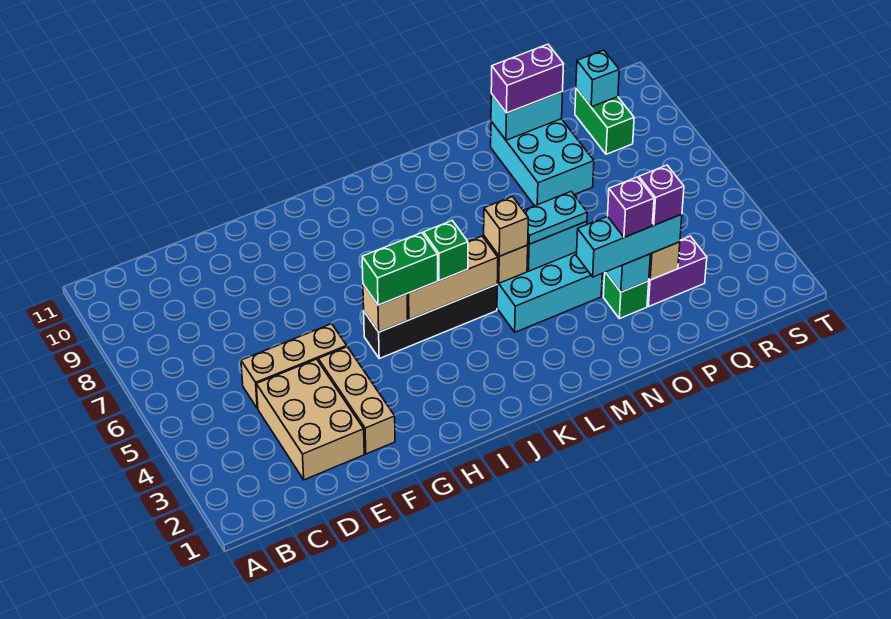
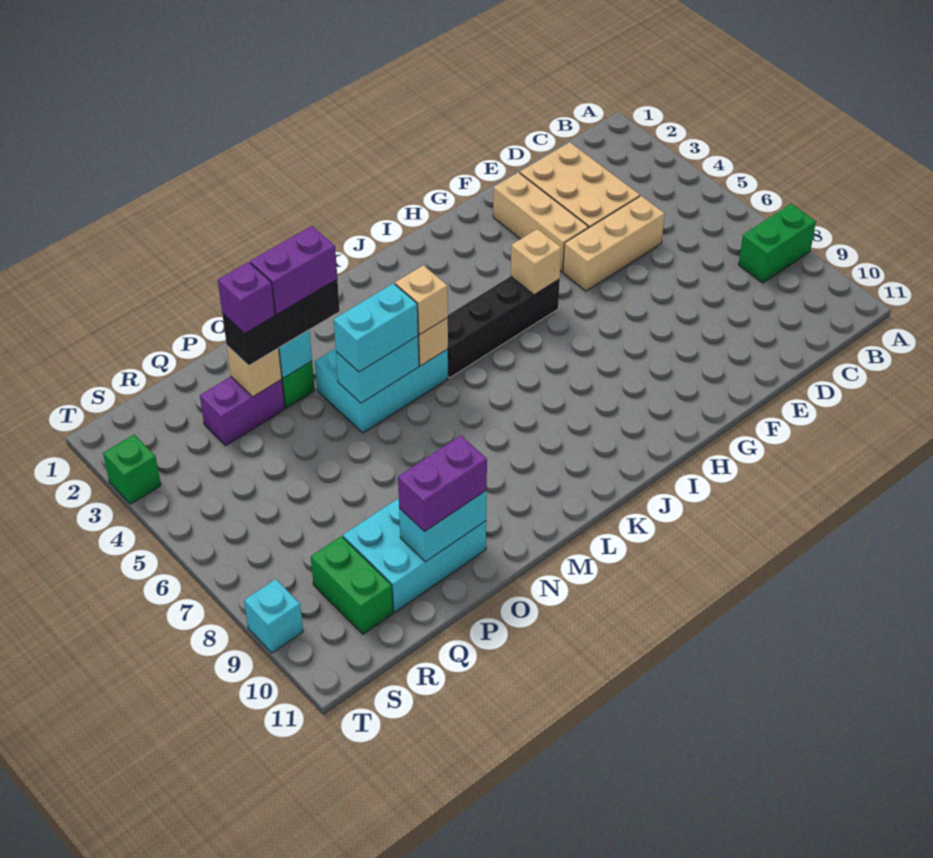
green brick H5:I5 level 3 -> green brick A8:B8 level 1
tan brick I5:K5 level 2 -> none
green brick J5 level 3 -> green brick T3 level 1
cyan plate M5:N5 level 3 -> cyan brick M5:N5 level 3
cyan brick N3:P3 level 3 -> black brick N3:P3 level 3
purple brick O3 level 4 -> purple brick N3:O3 level 4
cyan brick O8:P10 level 1 -> cyan brick O9:Q10 level 1
cyan brick R10 level 2 -> cyan brick T9 level 1

